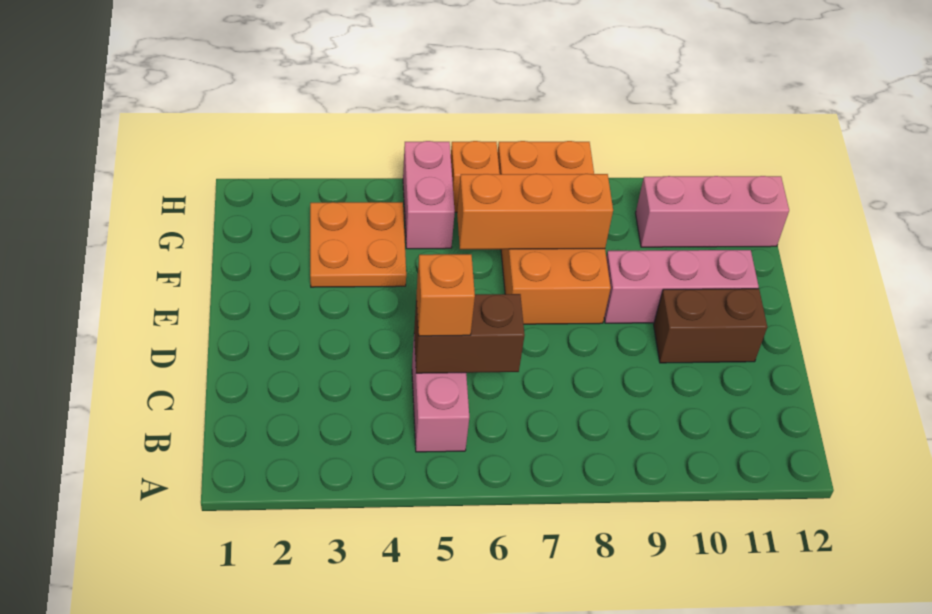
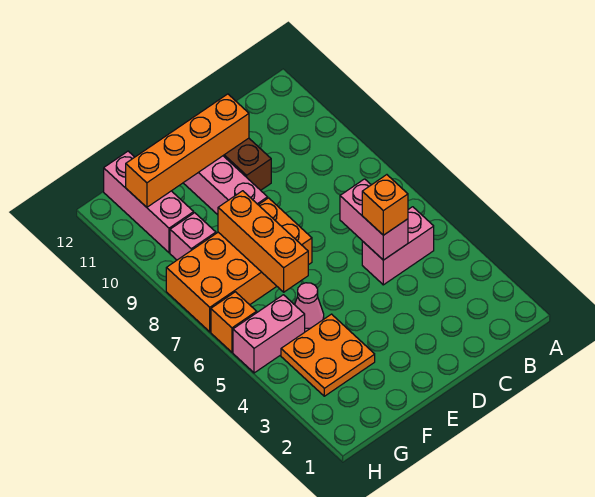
brown brick C5:C6 level 2 -> pink brick C5:C6 level 2
none -> orange brick D11:G11 level 2
none -> pink cone F5 level 1
none -> pink brick G9 level 1

